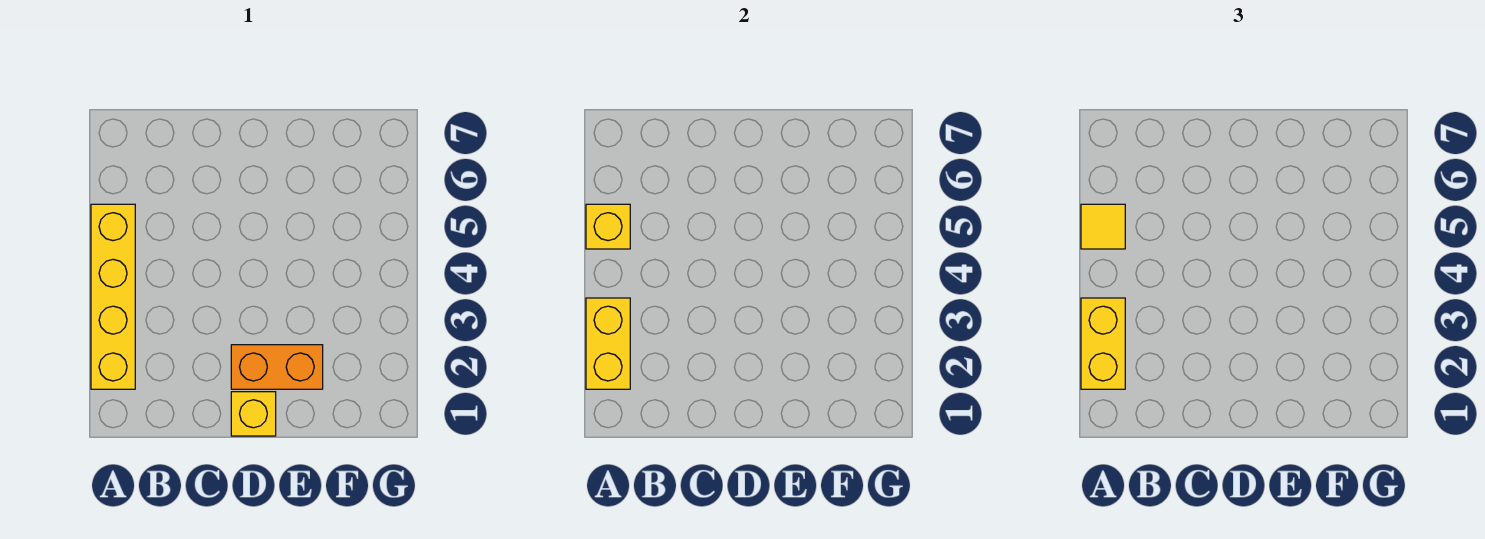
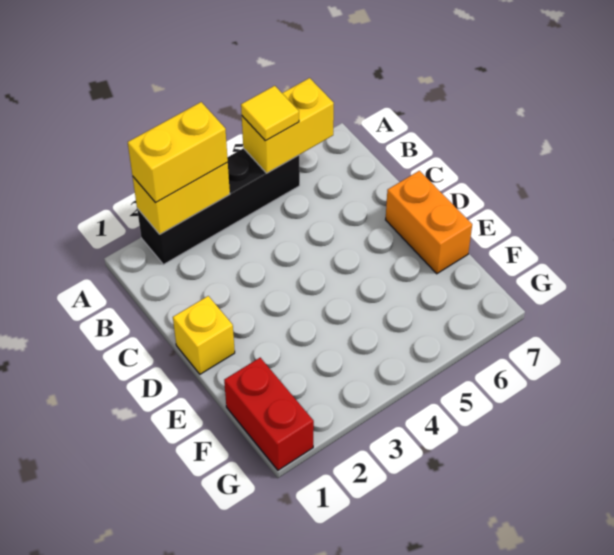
yellow brick A2:A5 level 1 -> black brick A2:A5 level 1
yellow brick A5 level 2 -> yellow brick A5:A6 level 2
orange brick D2:E2 level 1 -> orange brick D7:E7 level 1
none -> red brick F1:G1 level 1

